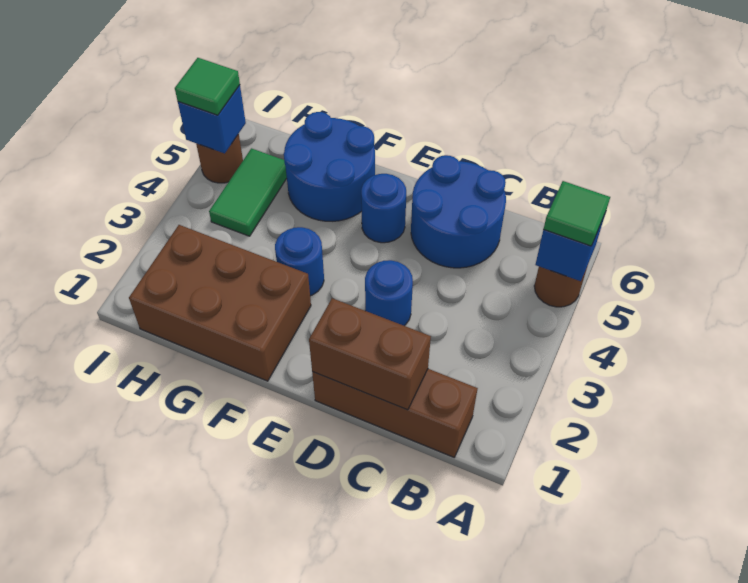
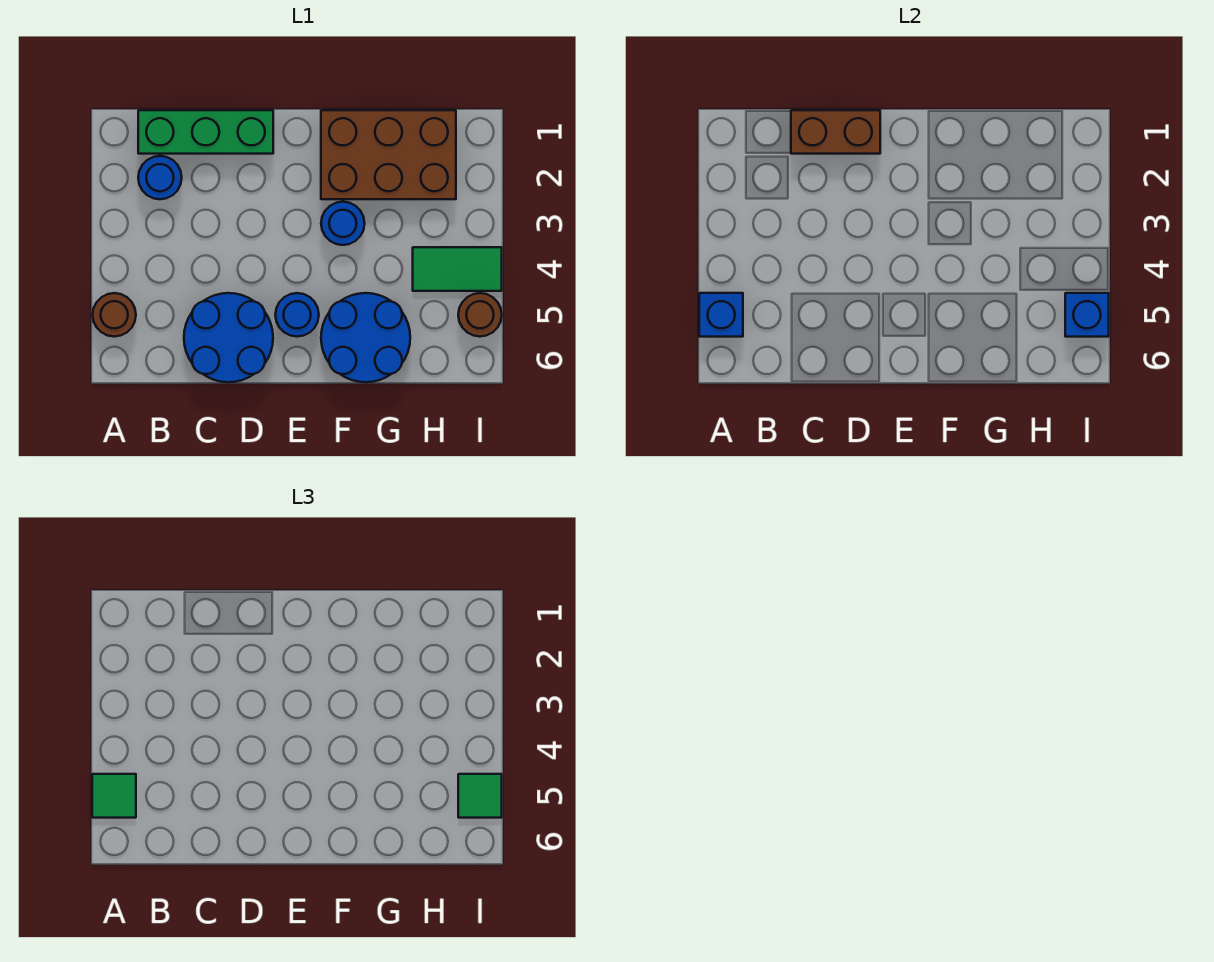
brown brick B1:D1 level 1 -> green brick B1:D1 level 1
blue round brick D3 level 1 -> blue round brick B2 level 1
green tile H4:H5 level 1 -> green tile H4:I4 level 1

